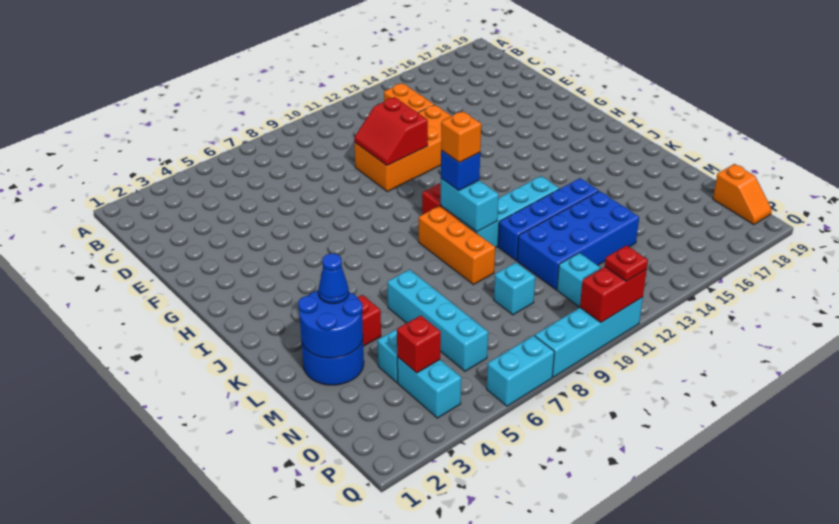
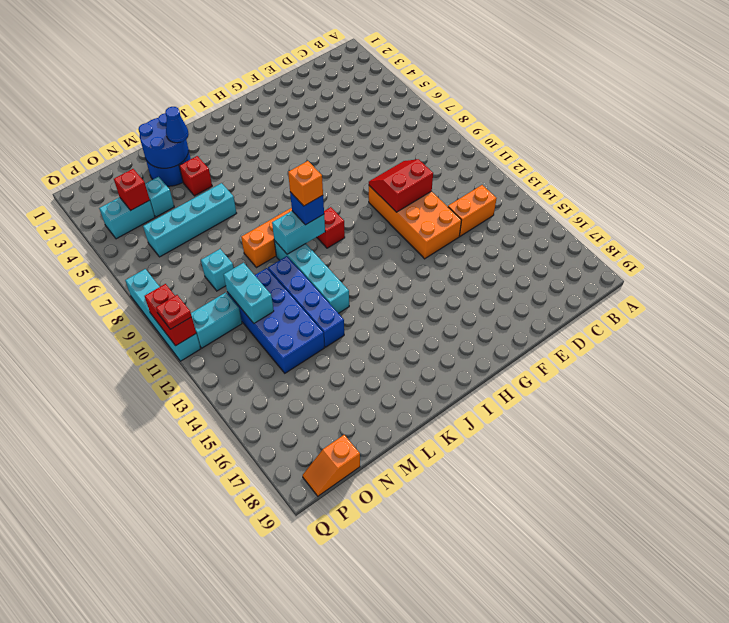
cyan brick Q6:Q7 level 1 -> cyan brick N11:N12 level 2

